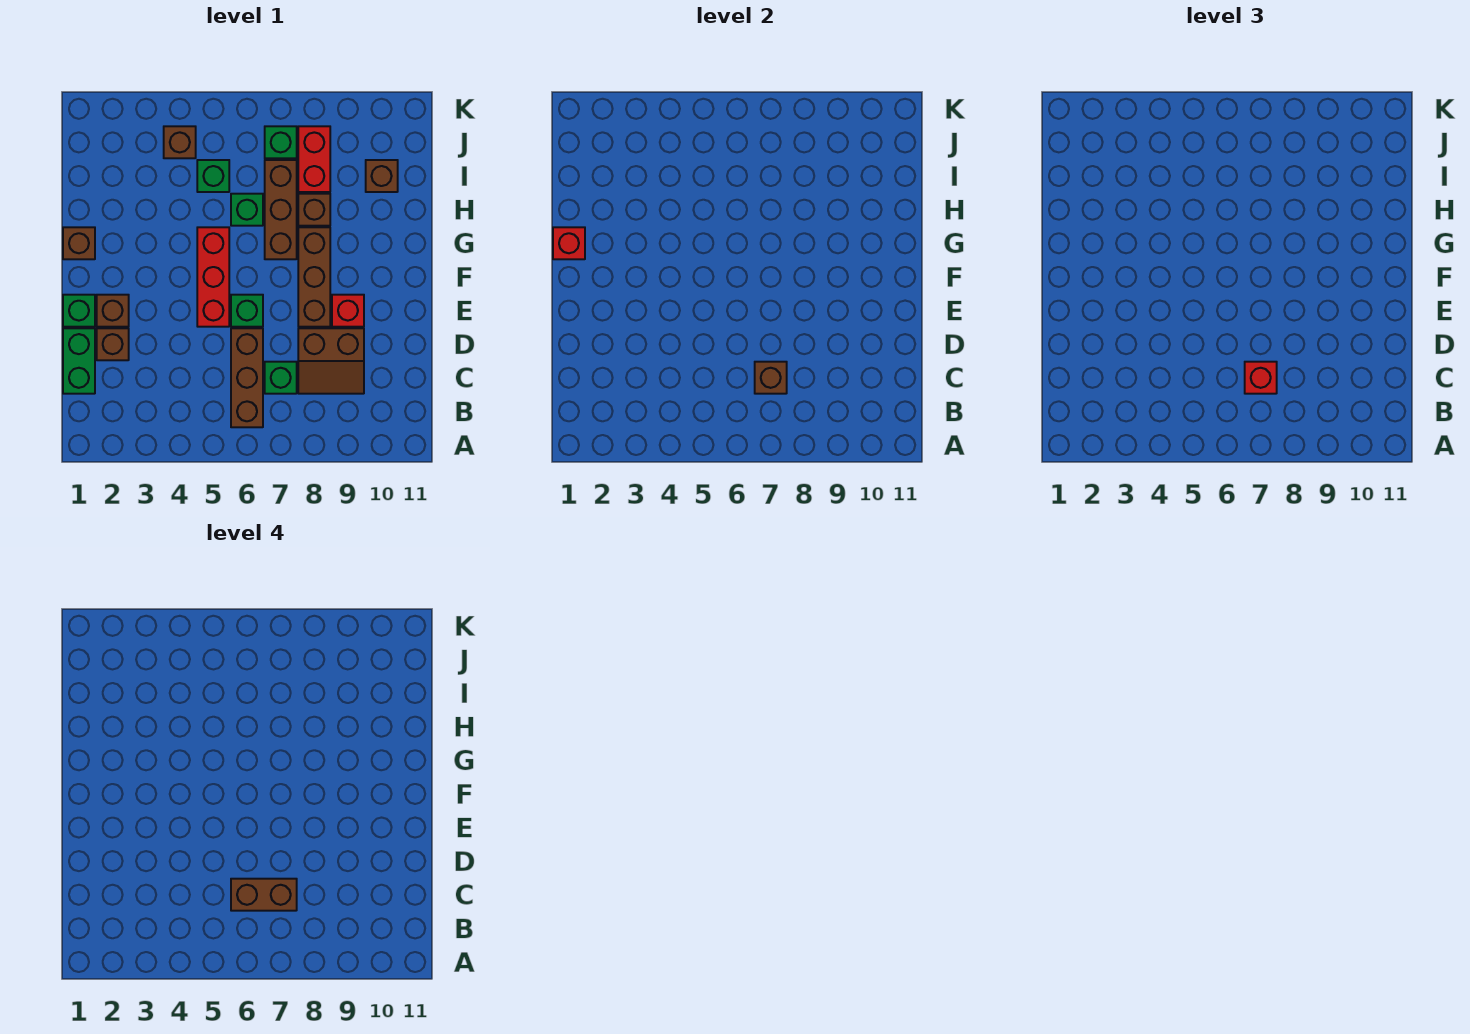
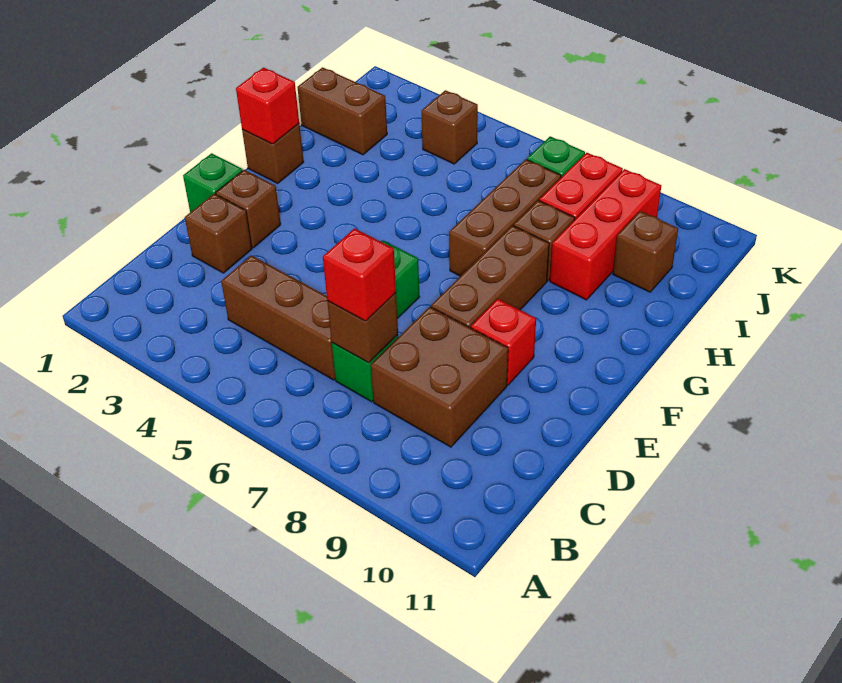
brown brick B6:D6 level 1 -> brown brick C4:C6 level 1
green brick C1:D1 level 1 -> none
brown brick C6:C7 level 4 -> brown brick I1:I2 level 1
brown slope C8:D9 level 1 top D -> brown brick C8:D9 level 1
red brick E5:G5 level 1 -> red brick H9:J9 level 1
green brick H6 level 1 -> none
green brick I5 level 1 -> none

